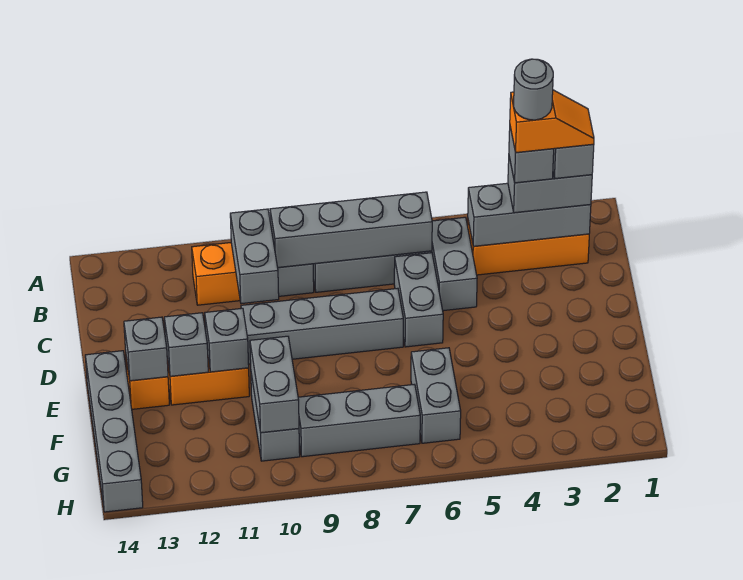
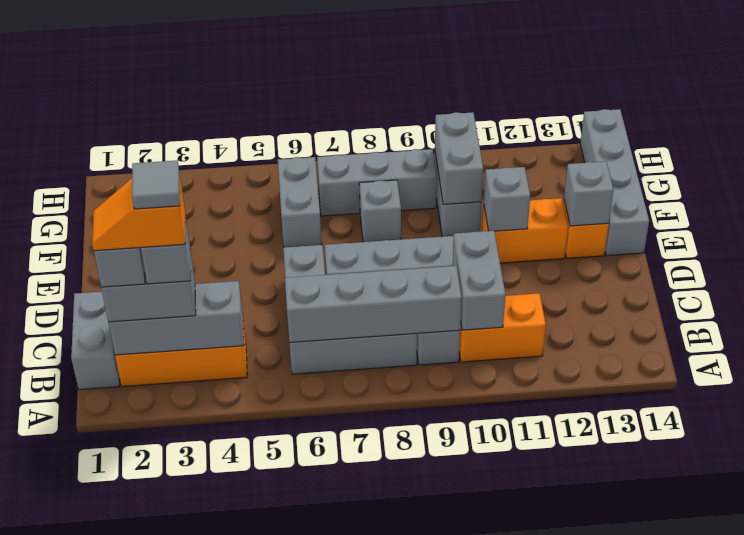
grey round brick B3 level 6 -> grey tile B3 level 6
grey brick B5:C5 level 1 -> grey brick B1:C1 level 1
grey brick E12 level 2 -> grey brick F8 level 1

